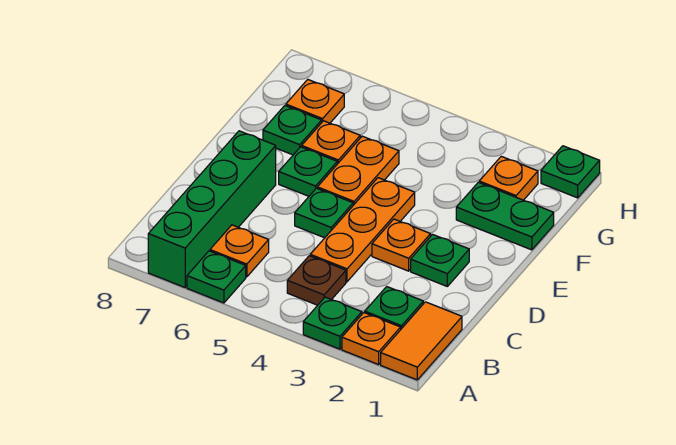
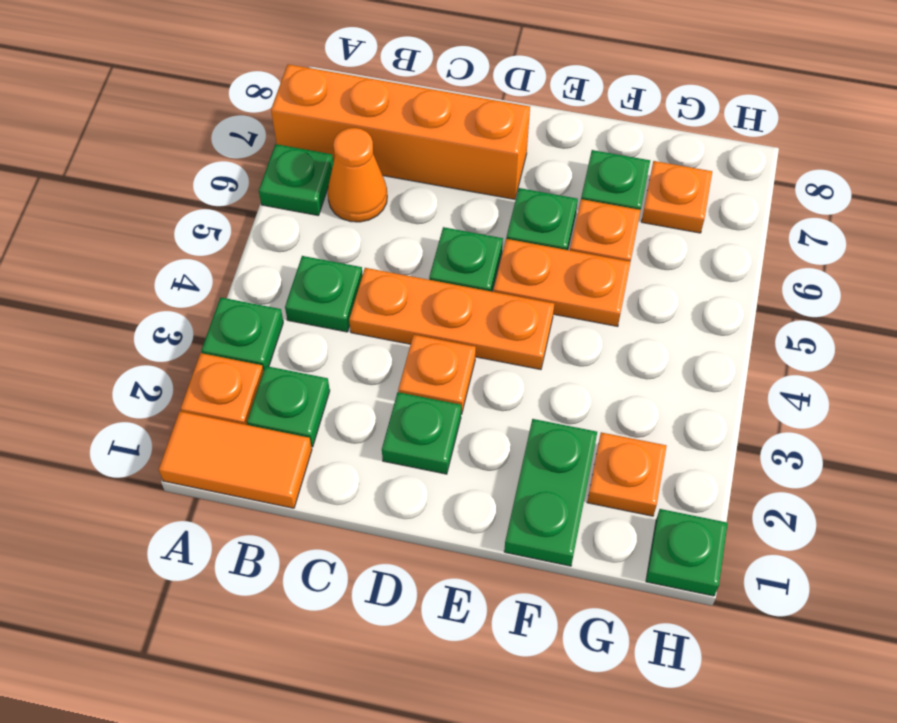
green brick A7:D7 level 1 -> orange brick A7:D7 level 1
brown plate B4 level 1 -> green plate B4 level 1
orange plate B6 level 1 -> orange cone B6 level 1

